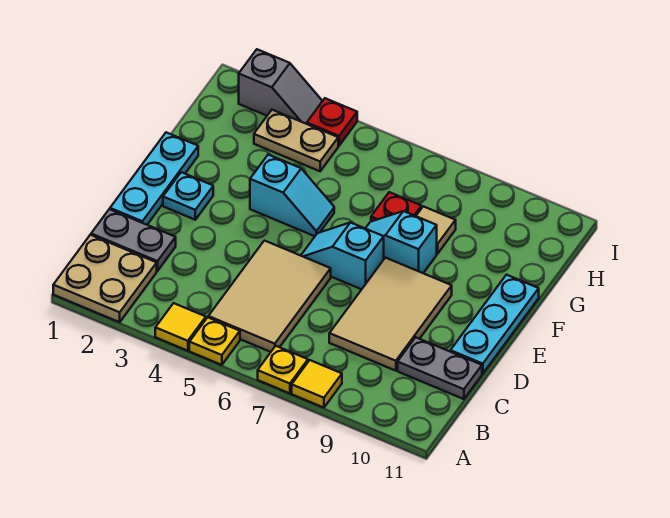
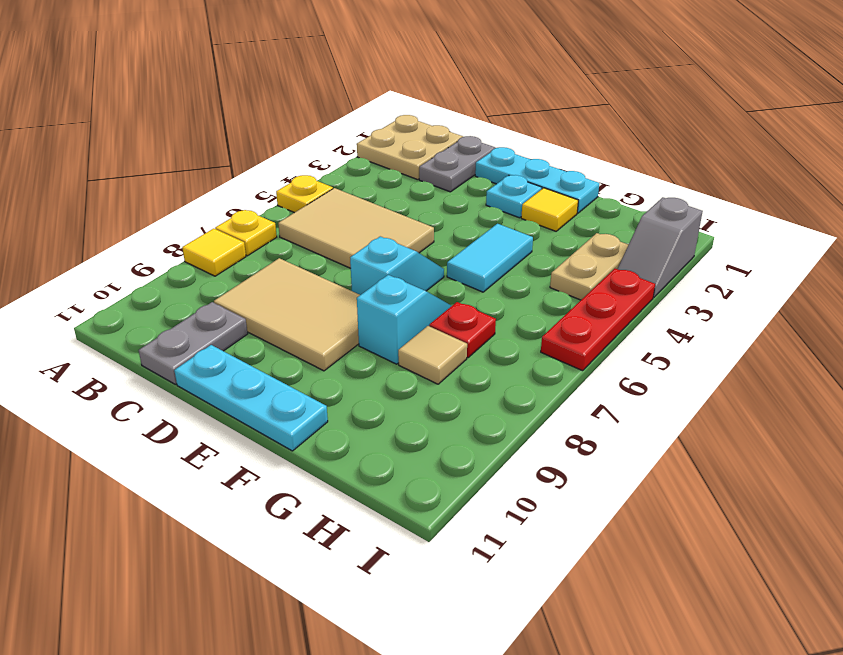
yellow tile A4 level 1 -> yellow tile F2 level 1
cyan slope F4:F5 level 1 top 4 -> cyan tile F4:F5 level 1
red plate I4 level 1 -> red plate I4:I6 level 1

